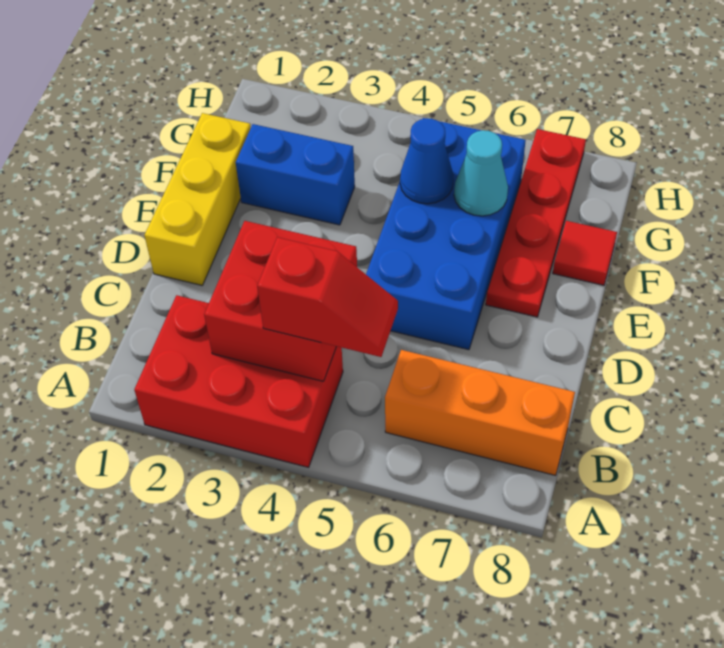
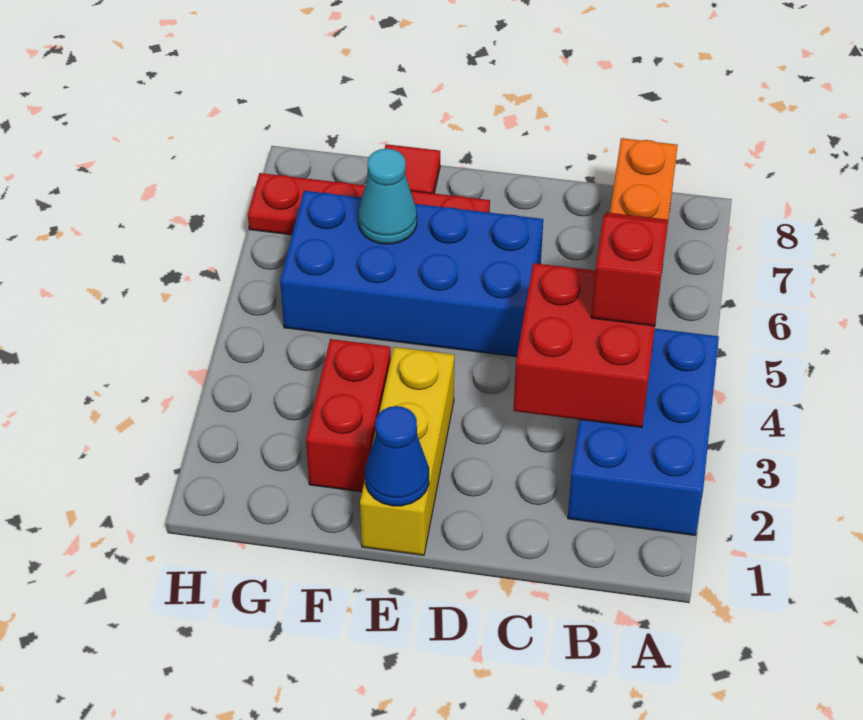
red brick A2:B4 level 1 -> blue brick A2:B4 level 1
yellow brick D1:F1 level 1 -> yellow brick E1:E3 level 1
blue brick F2:F3 level 1 -> red brick F2:F3 level 1
blue cone F5 level 2 -> blue cone E1 level 2

